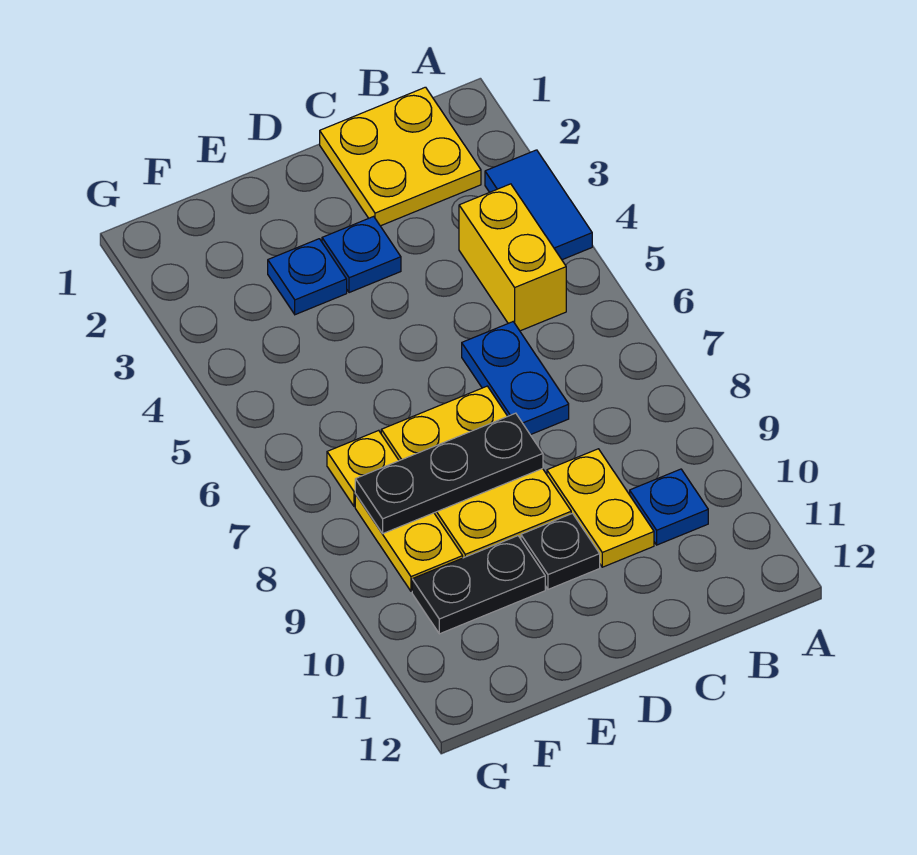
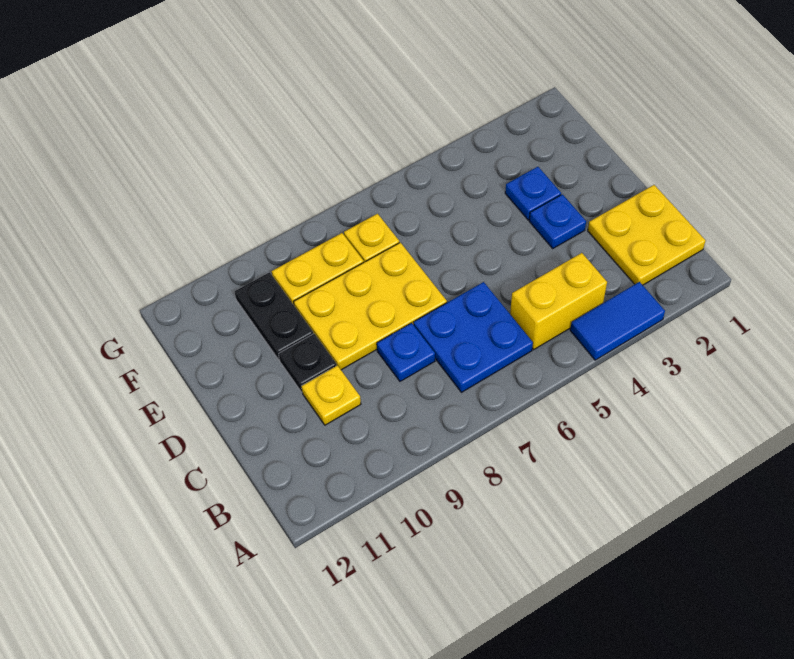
blue plate B10 level 1 -> blue plate C8 level 1
blue plate C6:C7 level 1 -> blue plate B6:C7 level 1
yellow plate C9:C10 level 1 -> yellow plate C10 level 1
black plate D8:F8 level 2 -> none

